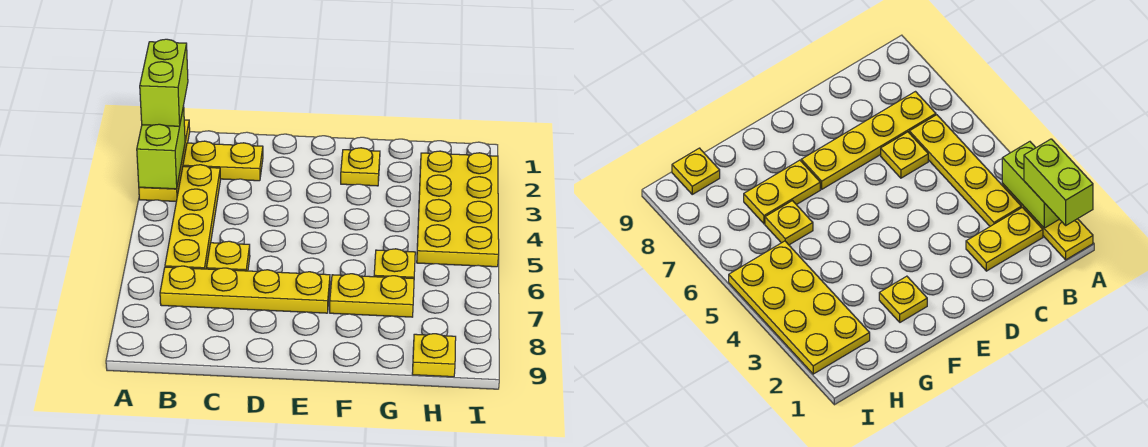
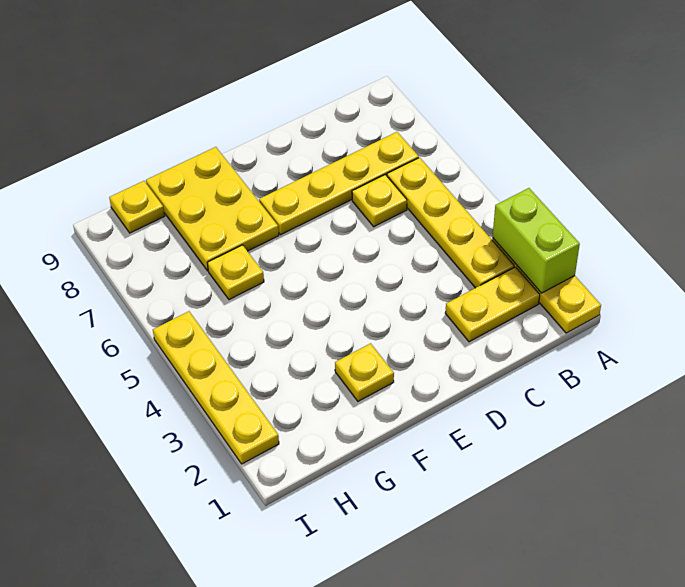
lime brick A1:A2 level 3 -> none
yellow plate F7:G7 level 1 -> yellow plate F7:G9 level 1
yellow plate H2:I5 level 1 -> yellow plate I2:I5 level 1

